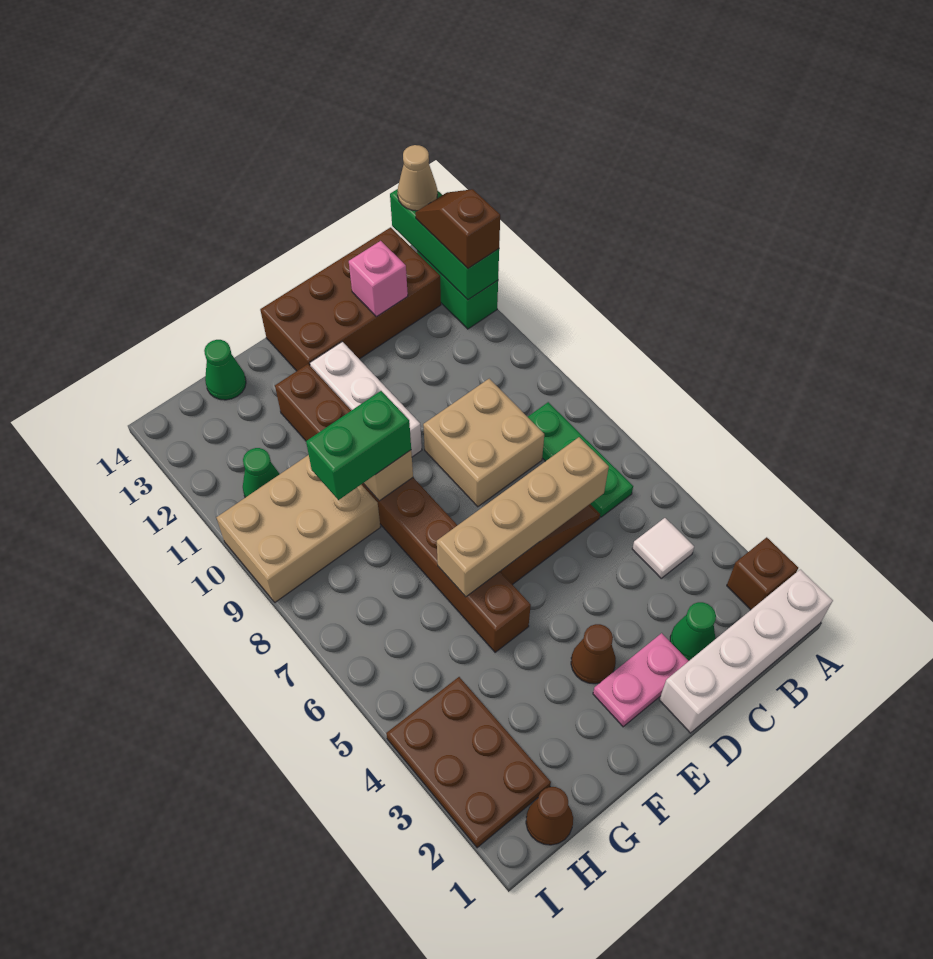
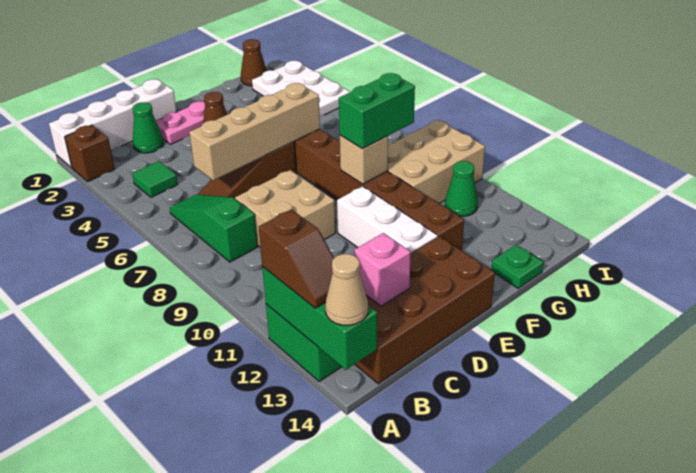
white tile B4 level 1 -> green tile B4 level 1
green plate B6:B8 level 1 -> green slope B6:B8 level 1 top 8
green cone G14 level 1 -> green plate G14 level 1
brown plate H2:I4 level 1 -> white plate H2:I4 level 1

